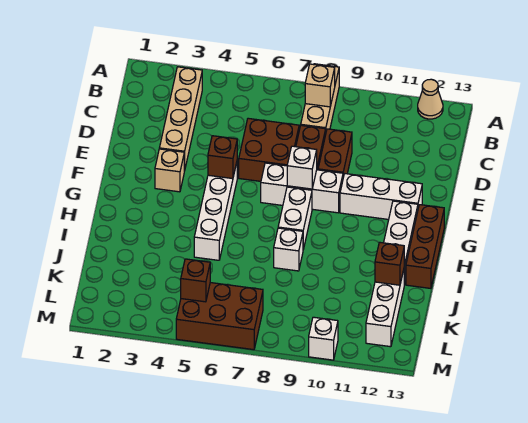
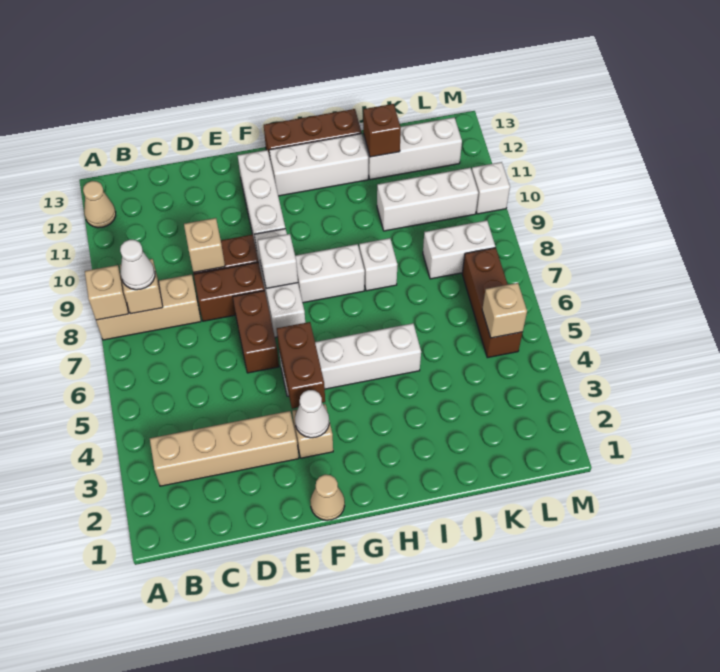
none -> tan brick A8 level 2
none -> white cone B8 level 3
brown brick D6:E7 level 1 -> brown brick E6:E7 level 1
none -> tan brick D9 level 2
none -> tan cone F1 level 1
none -> white cone F3 level 2
brown brick F5 level 2 -> brown brick F4:F5 level 2
none -> white brick J10:L10 level 1
none -> white brick K8:L8 level 1
brown brick L5:M7 level 1 -> brown brick L5:L7 level 1
brown brick L5 level 2 -> tan brick L5 level 2

